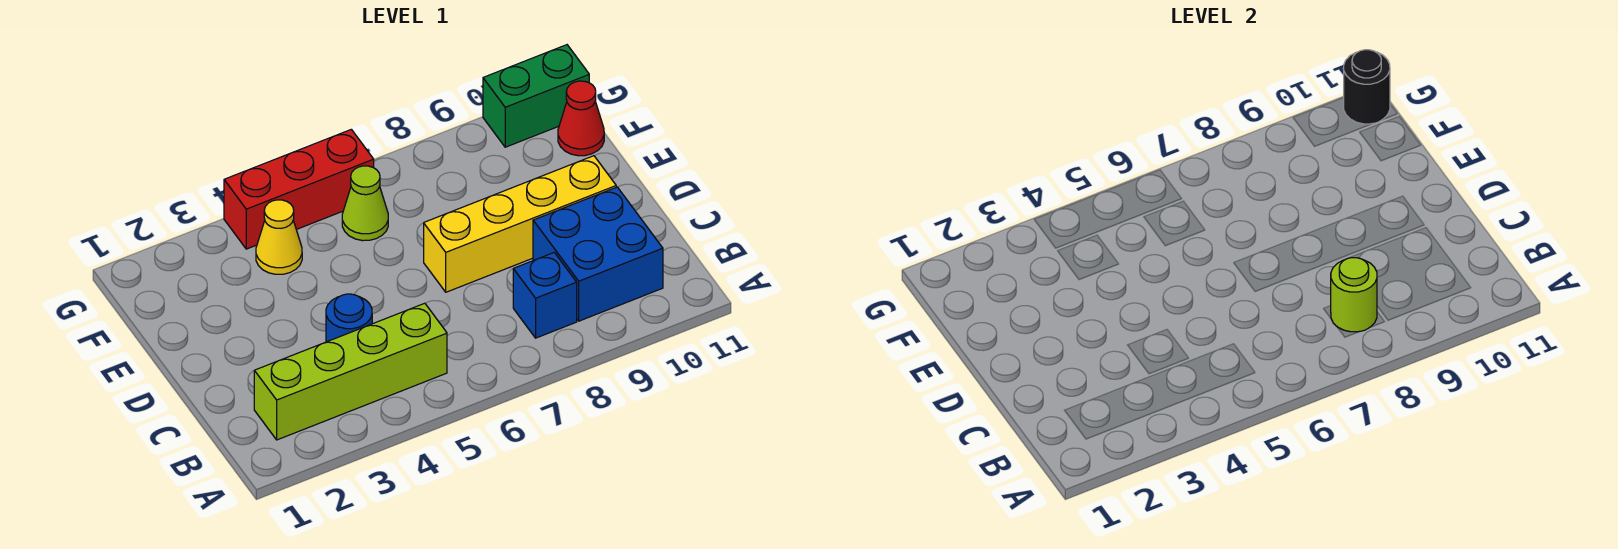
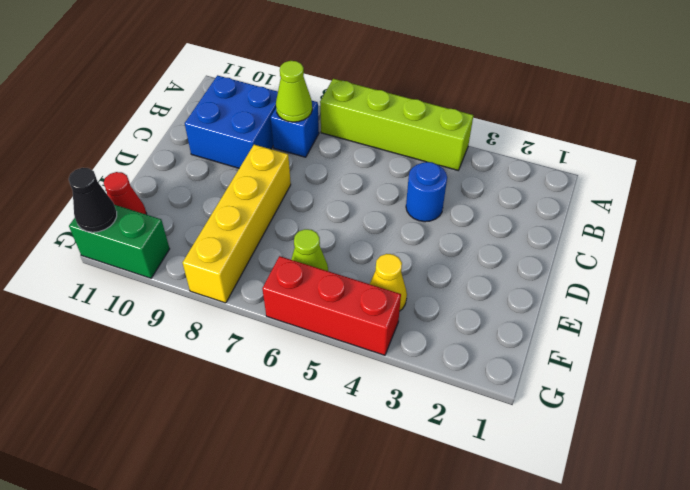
lime brick B2:B5 level 1 -> lime brick A4:A7 level 1
lime round brick B8 level 2 -> lime cone B8 level 2
yellow brick D7:D10 level 1 -> yellow brick D8:G8 level 1
black round brick G11 level 2 -> black cone G11 level 2

